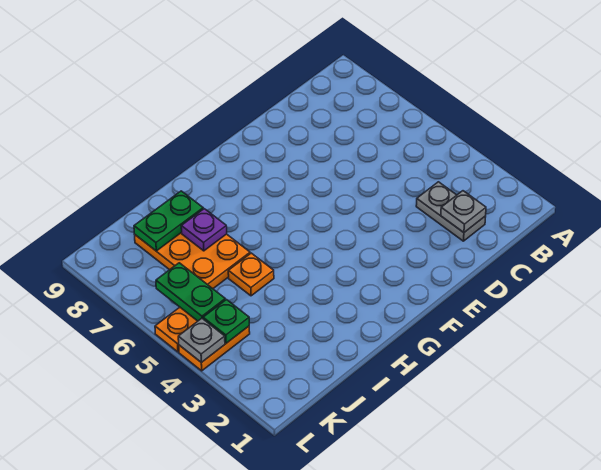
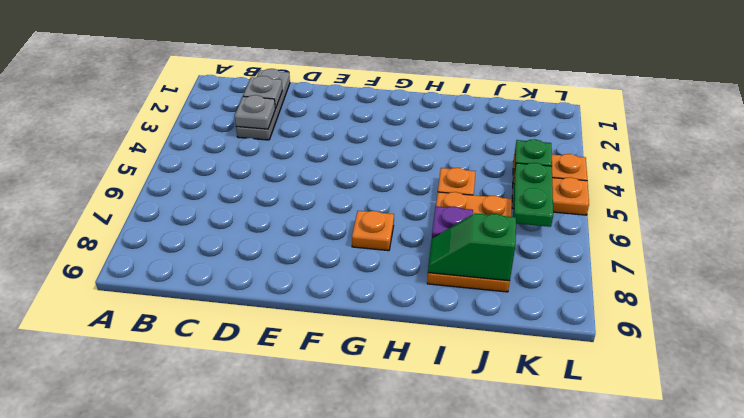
grey plate C2:C3 level 1 -> grey plate C1:C3 level 1
none -> orange plate G7 level 1
green plate I8:J8 level 2 -> green slope I8:J8 level 2 top J
grey plate L4 level 2 -> grey plate C3 level 2

